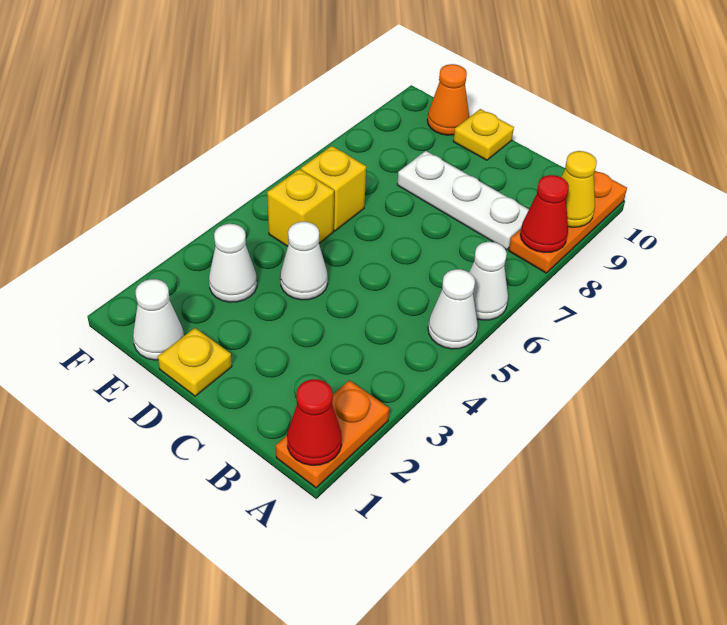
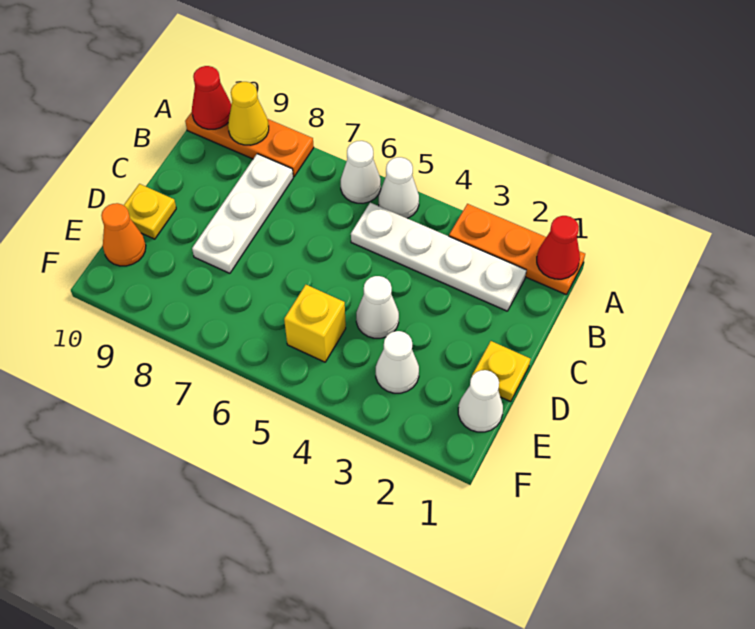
orange plate A1:A2 level 1 -> orange plate A1:A3 level 1
red cone A8 level 2 -> red cone A10 level 2
none -> white plate B2:B5 level 1
yellow brick E6 level 1 -> none

